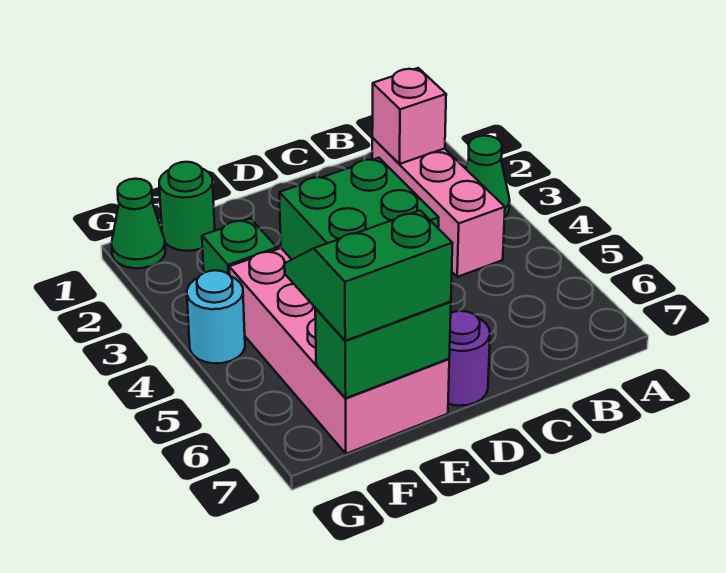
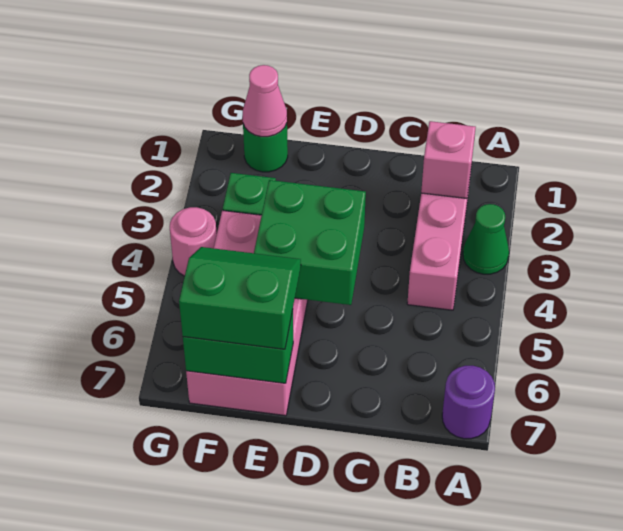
purple round brick D7 level 1 -> purple round brick A7 level 1
none -> pink cone F1 level 2
green cone G1 level 1 -> none
cyan round brick G4 level 1 -> pink round brick G4 level 1

